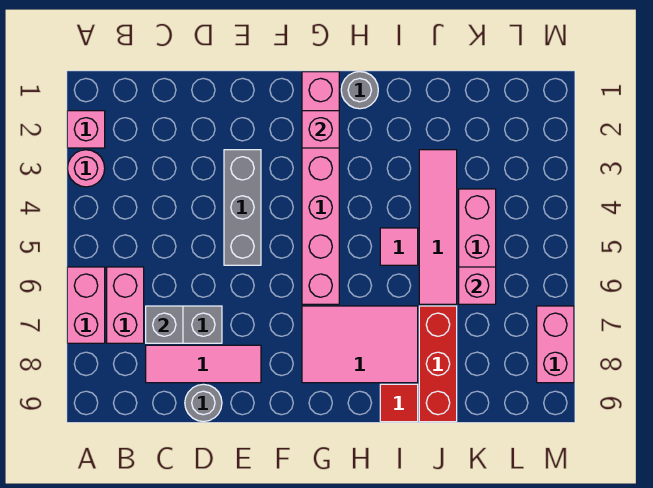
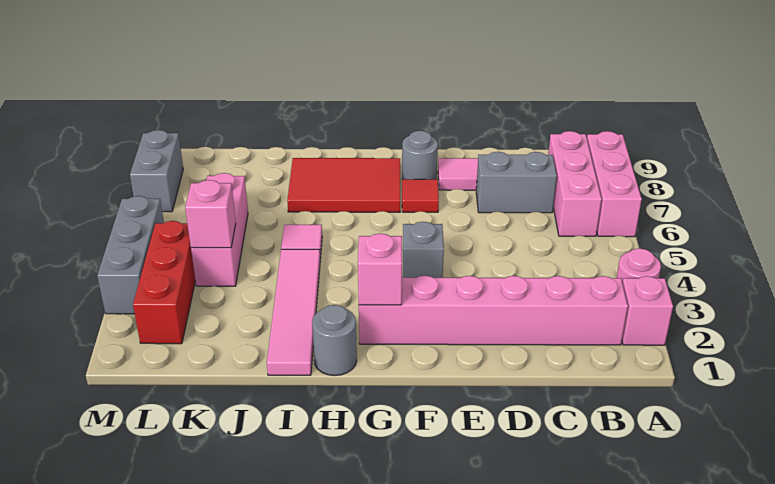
pink brick A6:A7 level 1 -> pink brick A6:A8 level 1
pink brick B6:B7 level 1 -> pink brick B6:B8 level 1
grey brick C7 level 2 -> grey brick F4 level 1
grey round brick D9 level 1 -> grey round brick F8 level 1
grey brick E3:E5 level 1 -> grey brick M3:M5 level 1
pink brick G1:G6 level 1 -> pink brick B2:G2 level 1
pink tile G7:I8 level 1 -> red tile G7:I8 level 1
red tile I9 level 1 -> red tile F7 level 1
pink tile J3:J6 level 1 -> pink tile I1:I4 level 1
red brick J7:J9 level 1 -> red brick L2:L4 level 1
pink brick K6 level 2 -> pink brick K4 level 2
pink brick M7:M8 level 1 -> grey brick M7:M8 level 1

